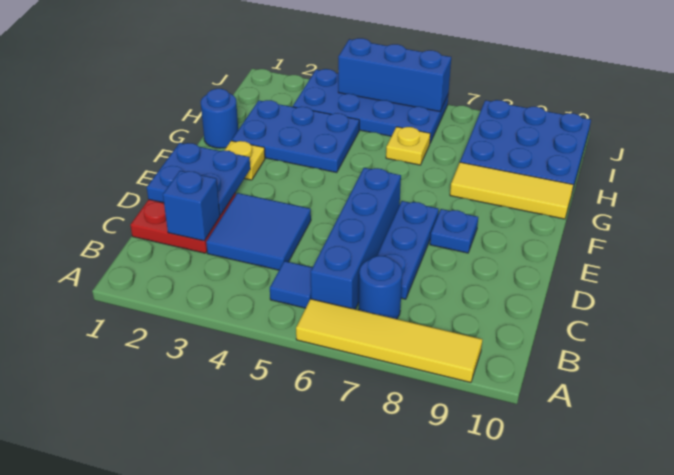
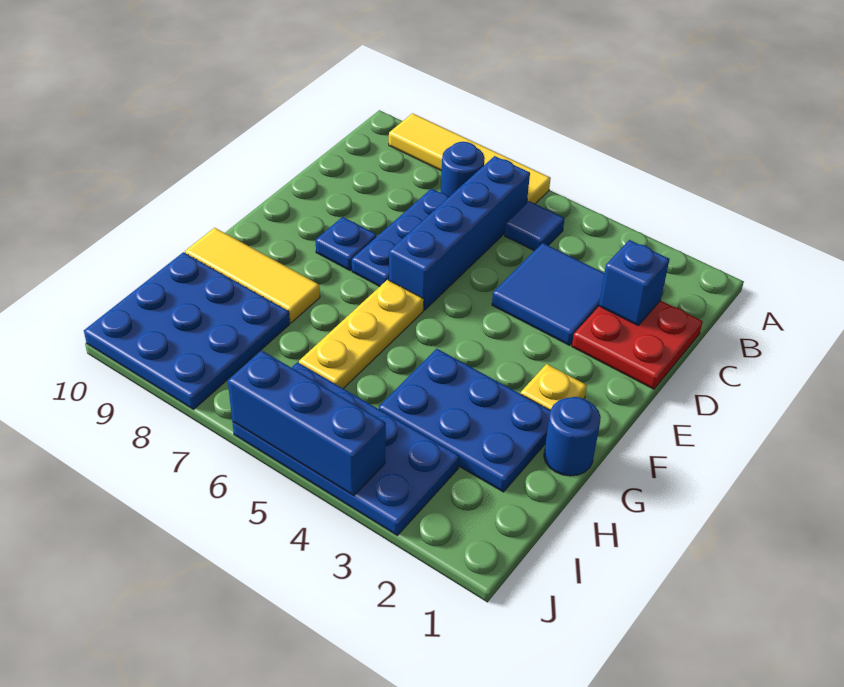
blue plate D1:E2 level 2 -> none
yellow plate H6 level 1 -> yellow plate F6:H6 level 1

